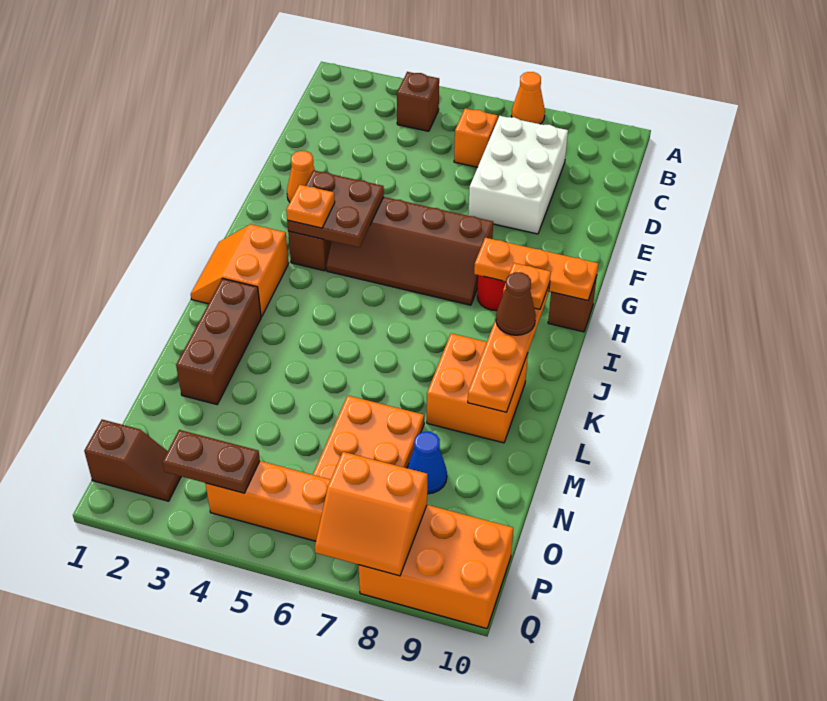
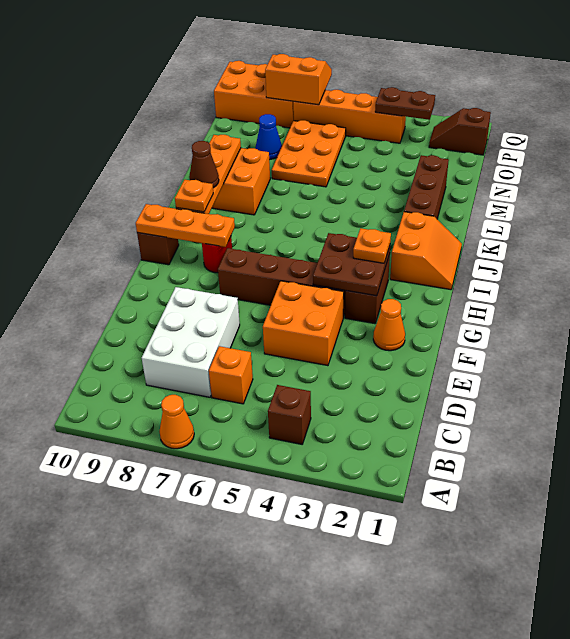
none -> orange brick E4:F5 level 1

